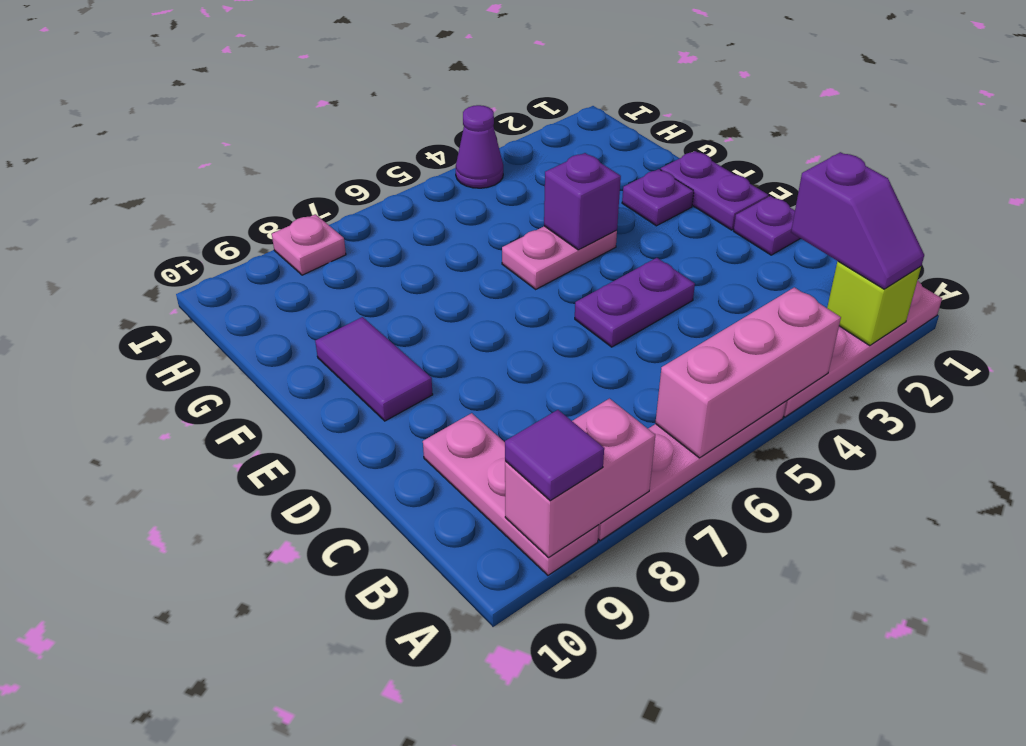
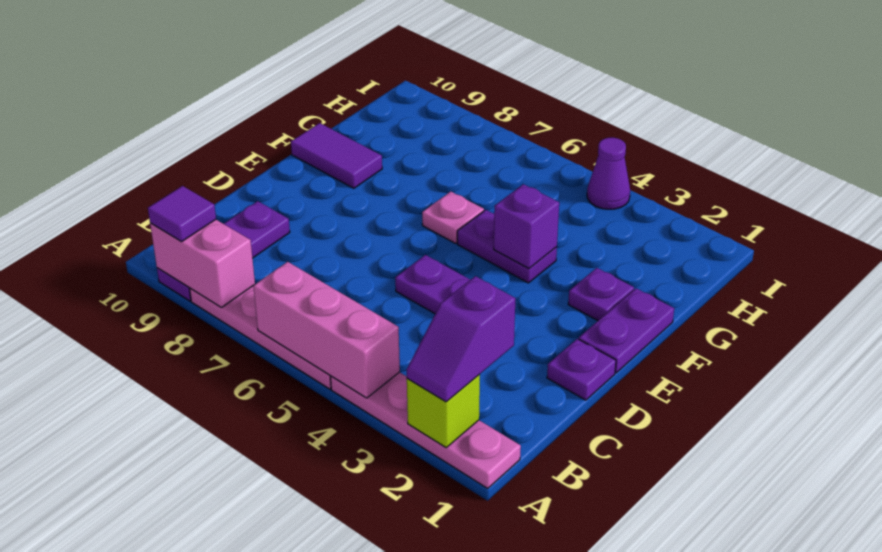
pink plate A9:C9 level 1 -> purple plate A9:C9 level 1
purple tile E9:F9 level 1 -> purple tile F9:F10 level 1
pink plate F4:F5 level 1 -> purple plate F4:F5 level 1
pink plate I8 level 1 -> pink plate F6 level 1

